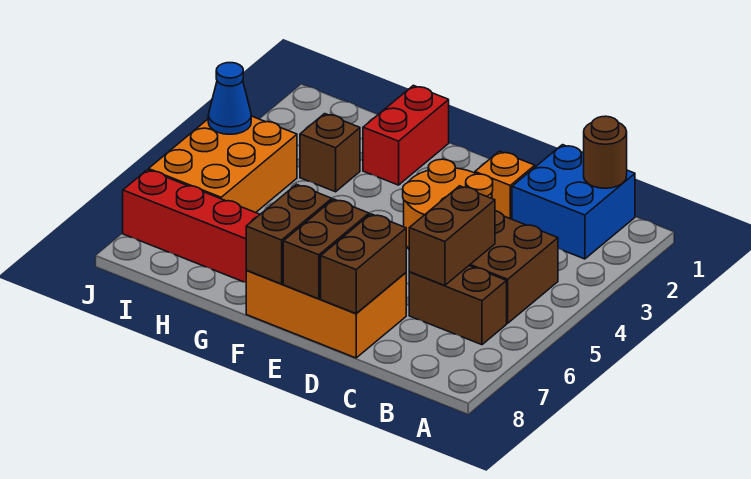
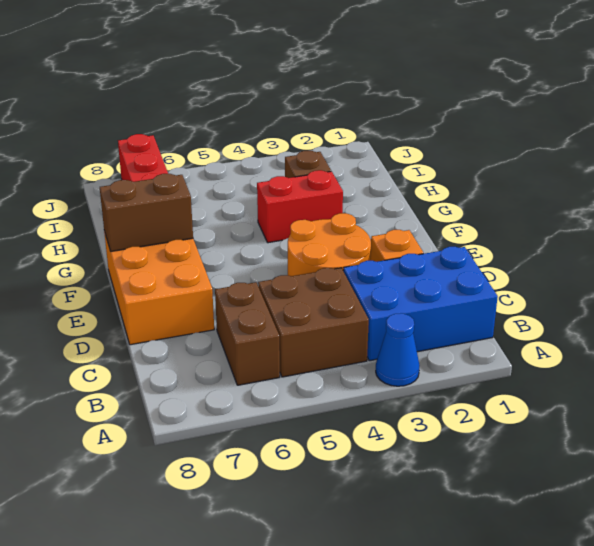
blue brick B1:C2 level 1 -> blue brick B1:C3 level 1
brown round brick B1 level 2 -> none
brown brick C5:C6 level 2 -> none
brown brick D7:D8 level 2 -> none
brown brick E7:E8 level 2 -> none
red brick G1:G2 level 1 -> red brick G3:G4 level 1
orange brick I4:J6 level 1 -> none
blue cone J4 level 2 -> blue cone A3 level 1

